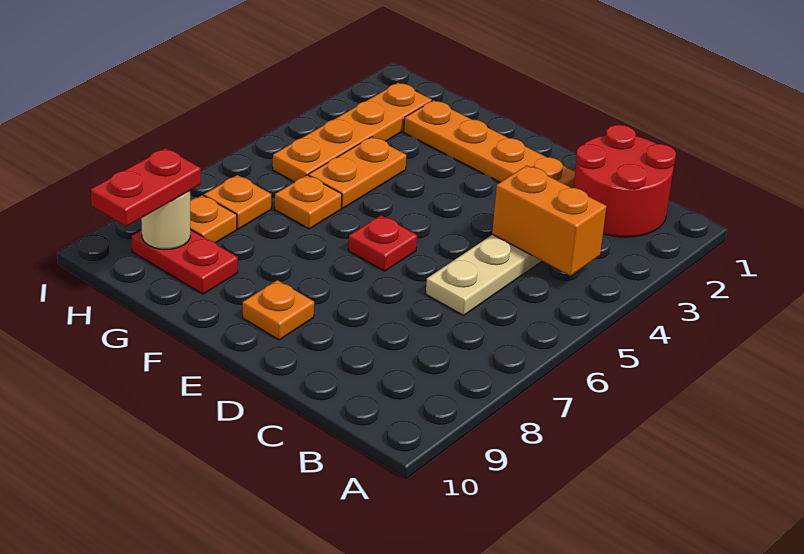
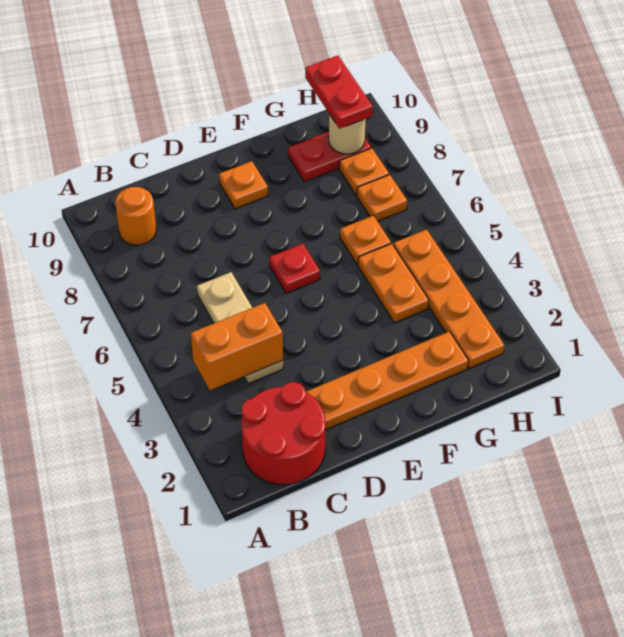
none -> orange round brick B9 level 1

